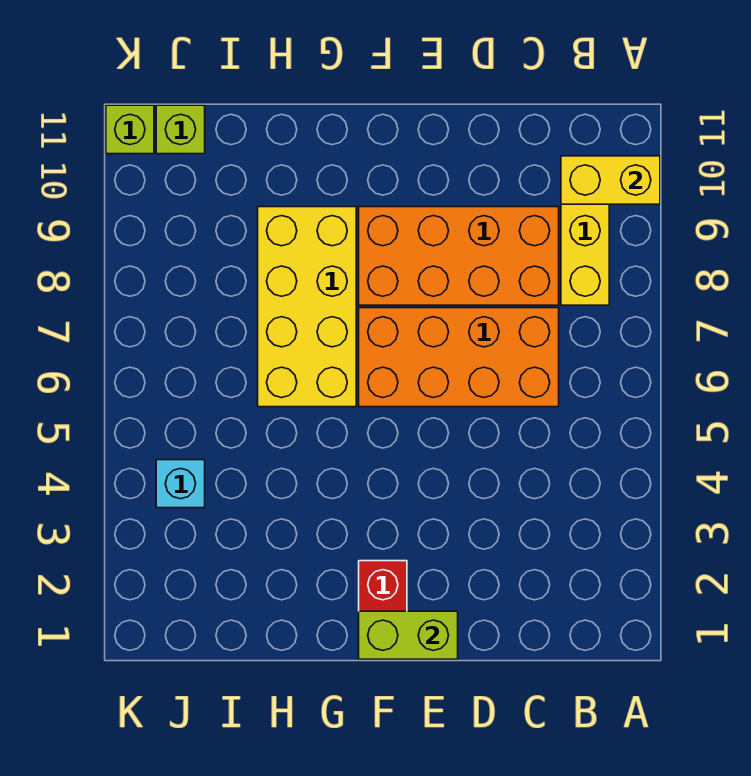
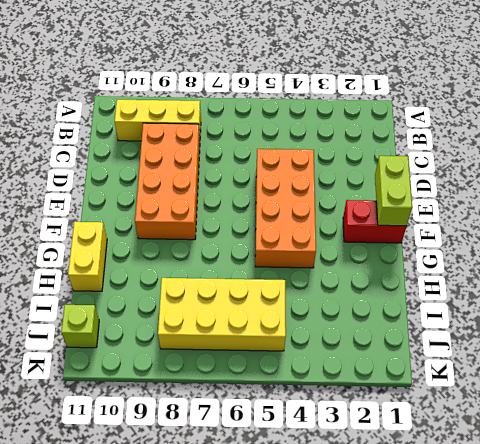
yellow brick A10:B10 level 2 -> yellow brick G11:H11 level 1
orange brick C6:F7 level 1 -> orange brick D4:G5 level 1
yellow brick G6:H9 level 1 -> yellow brick I5:J8 level 1
cyan brick J4 level 1 -> none
lime brick K11 level 1 -> none

